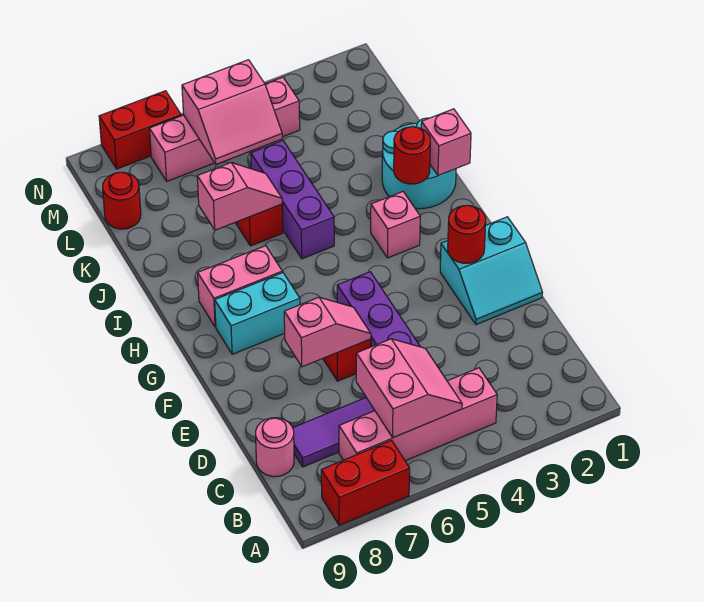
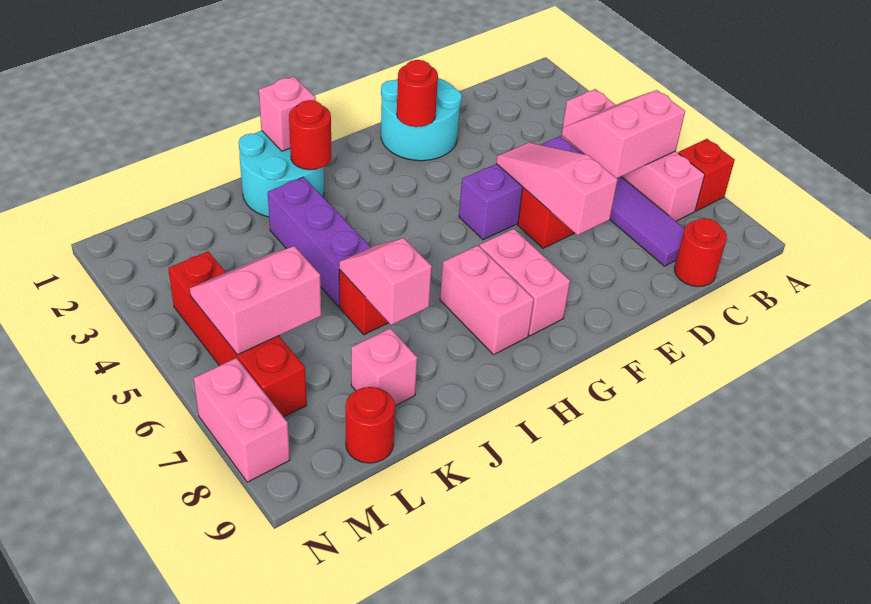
red brick A7:A8 level 1 -> red brick A7 level 1
pink round brick C9 level 1 -> red round brick C9 level 1
cyan slope E1:F2 level 1 top F -> cyan round brick E1:F2 level 1
pink slope E6:E7 level 2 top 7 -> pink slope E5:E7 level 2 top 7
cyan brick G7:G8 level 1 -> pink brick G7:G8 level 1
pink brick H3 level 1 -> pink brick K8 level 1
purple brick I5:K5 level 1 -> purple brick J3:J5 level 1
pink slope L5:M6 level 2 top M -> pink slope L5:M6 level 2 top 6
pink brick M4:M7 level 1 -> red brick M4:M7 level 1
red brick N7:N8 level 1 -> pink brick N7:N8 level 1

